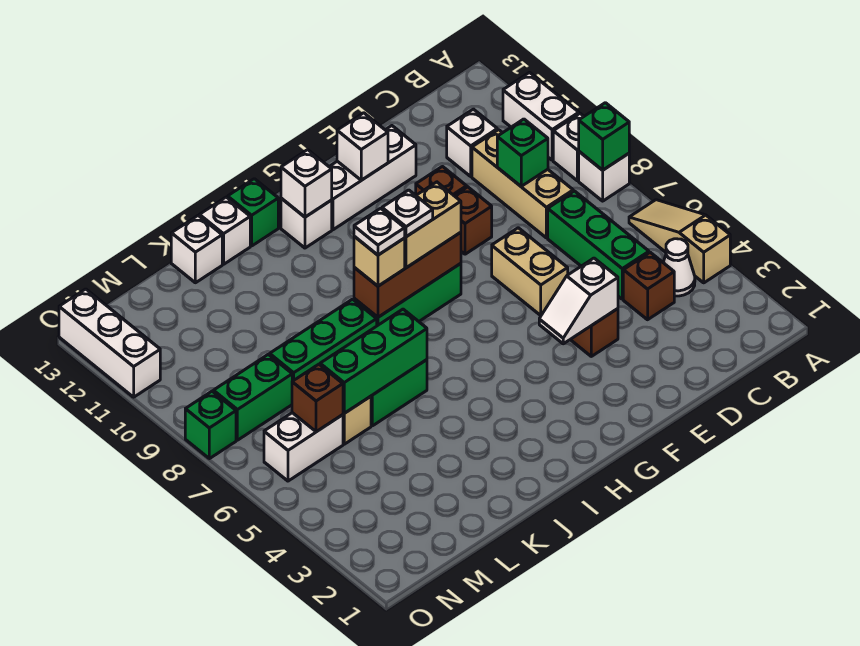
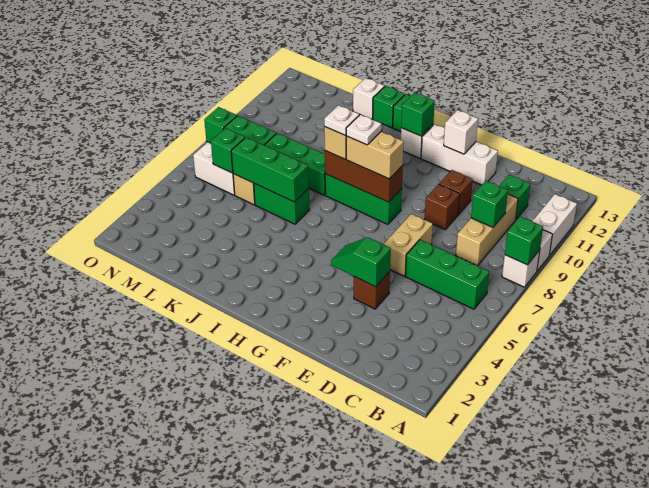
tan slope A4:A6 level 1 top 4 -> none
white cone B4 level 1 -> none
brown brick C4 level 1 -> none
green brick C5:C7 level 1 -> green brick B6:D6 level 1
white brick C11 level 1 -> green brick C11 level 1
white slope E4:F4 level 2 top E -> green slope E4:F4 level 2 top E
white brick H12 level 2 -> green brick H12 level 2
white brick J13 level 1 -> green brick J13 level 1
brown brick M6 level 2 -> green brick M6 level 2
white brick O11:O13 level 1 -> none

